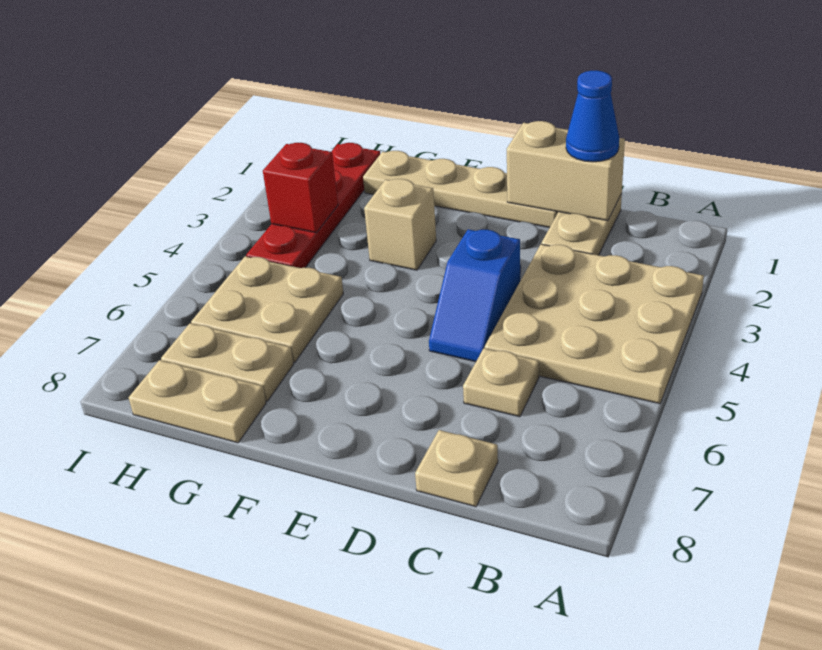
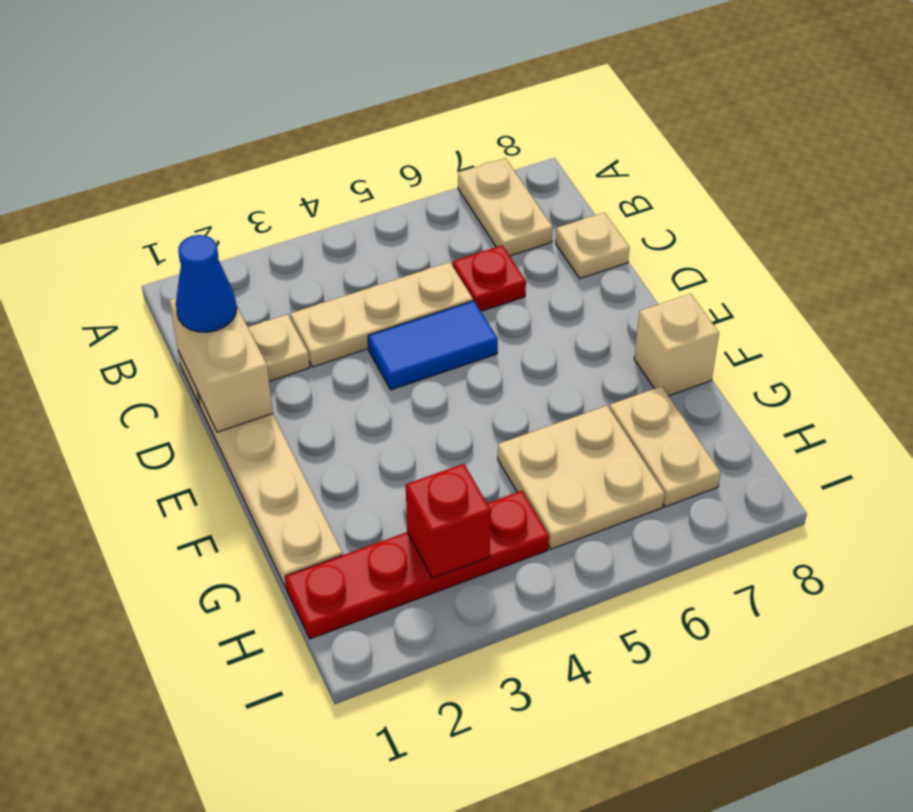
tan plate A3:C5 level 1 -> tan plate C3:C5 level 1
tan plate C6 level 1 -> red plate C6 level 1
blue slope D4:D5 level 1 top 4 -> blue tile D4:D5 level 1
tan brick F3 level 1 -> tan brick F8 level 1
tan plate G8:H8 level 1 -> tan plate A7:B7 level 1

